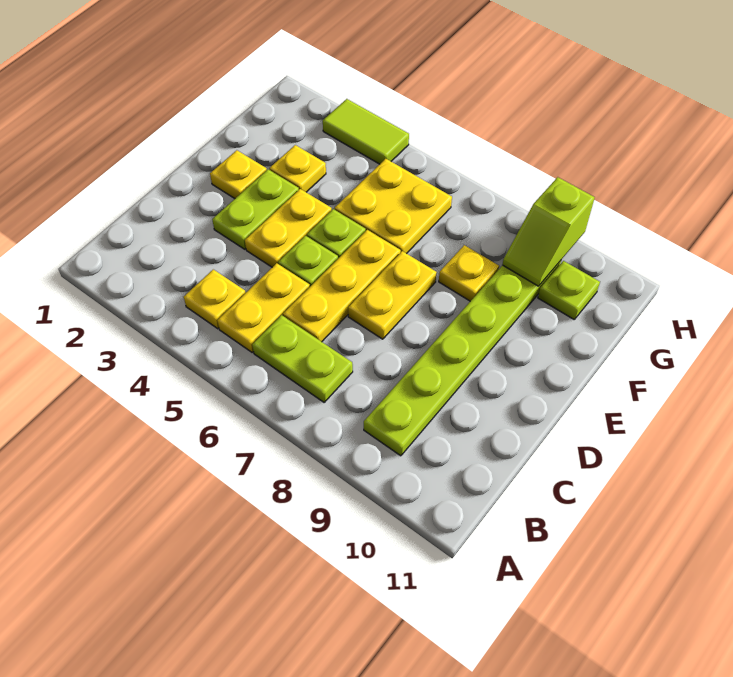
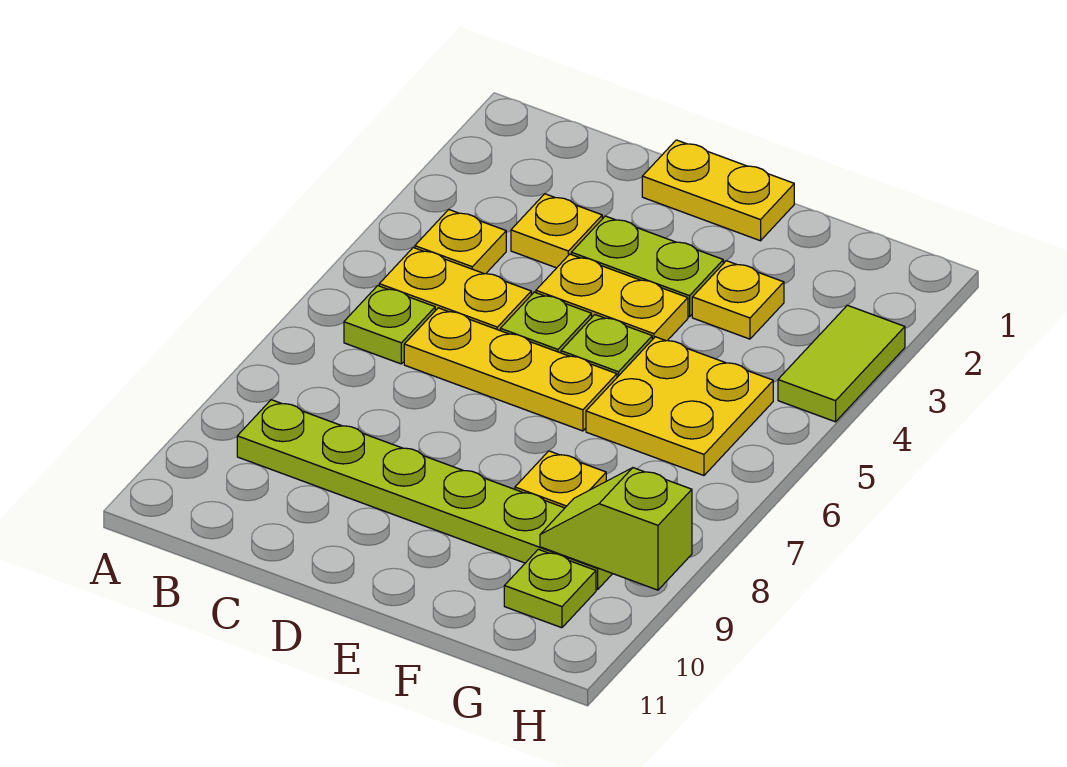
lime plate B6:B7 level 1 -> lime plate B6 level 1
yellow plate D7:E7 level 1 -> yellow plate D1:E1 level 1
yellow plate E2 level 1 -> yellow plate C3 level 1

